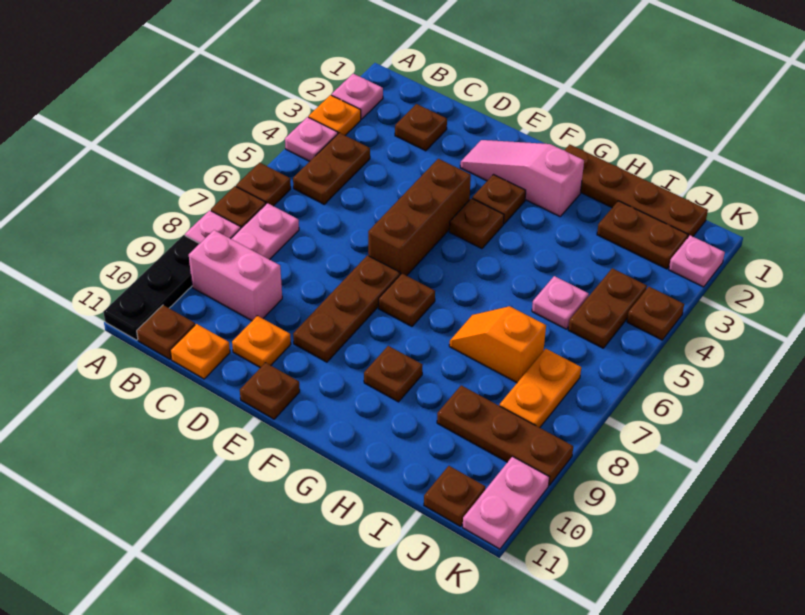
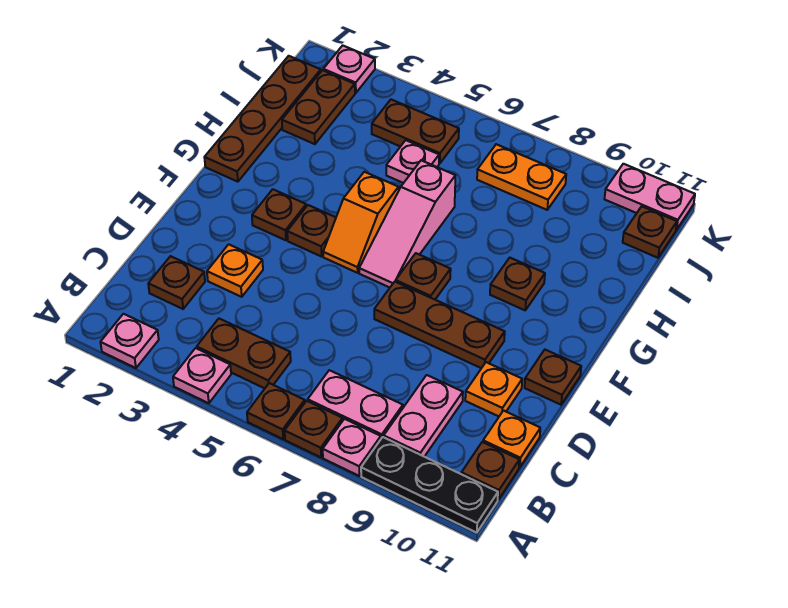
orange plate A3 level 1 -> orange plate D3 level 1
pink brick B9:C9 level 1 -> pink plate B9:C9 level 1
pink slope E2:G2 level 1 top G -> pink slope F6:H6 level 1 top H
brown brick E4:E6 level 1 -> none
orange slope H7:I7 level 1 top I -> orange slope F5:G5 level 1 top G
brown plate I9:K9 level 1 -> none
brown plate K4 level 1 -> none

